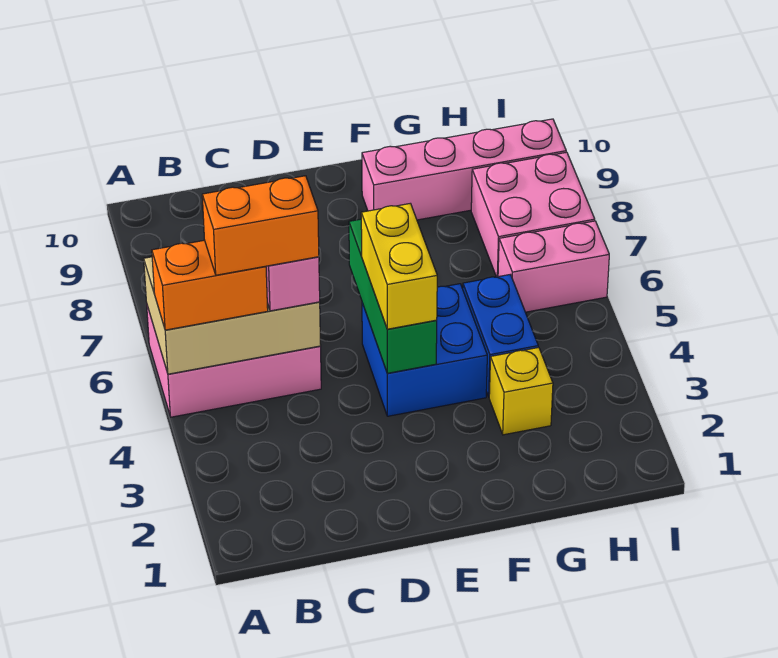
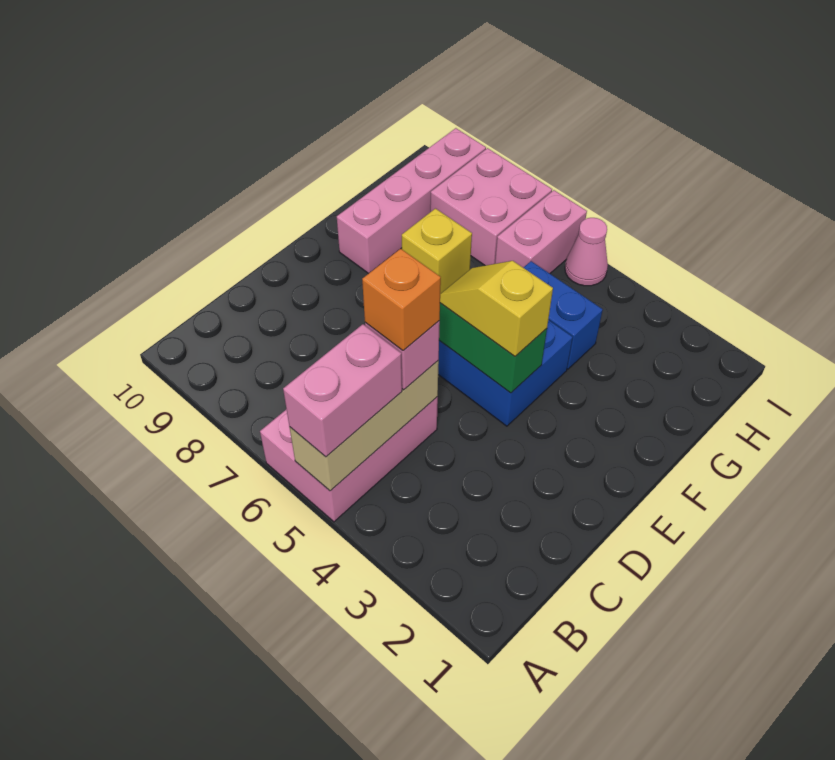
tan brick A5:C6 level 2 -> tan brick A5:C5 level 2
orange brick A5:B5 level 3 -> pink brick A5:B5 level 3
orange brick B5:C5 level 4 -> orange brick C5 level 4
yellow brick E4:E5 level 3 -> yellow slope E4:E5 level 3 top 4
yellow brick G3 level 1 -> yellow brick E6 level 3
none -> pink cone I5 level 1

